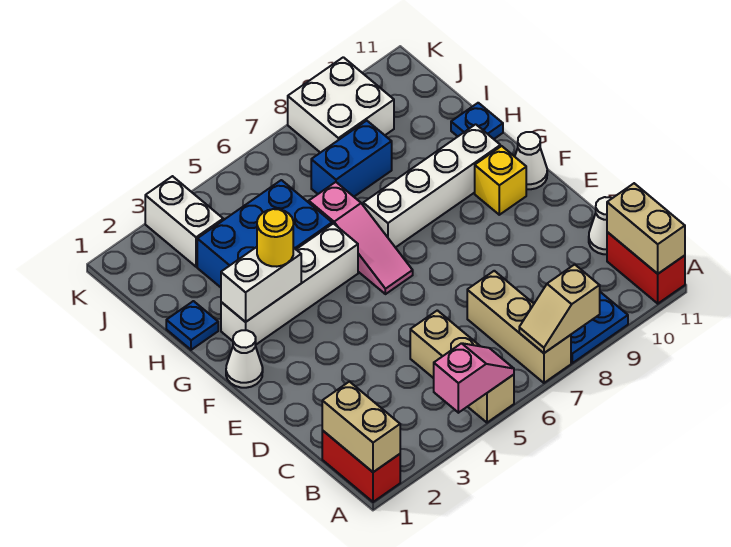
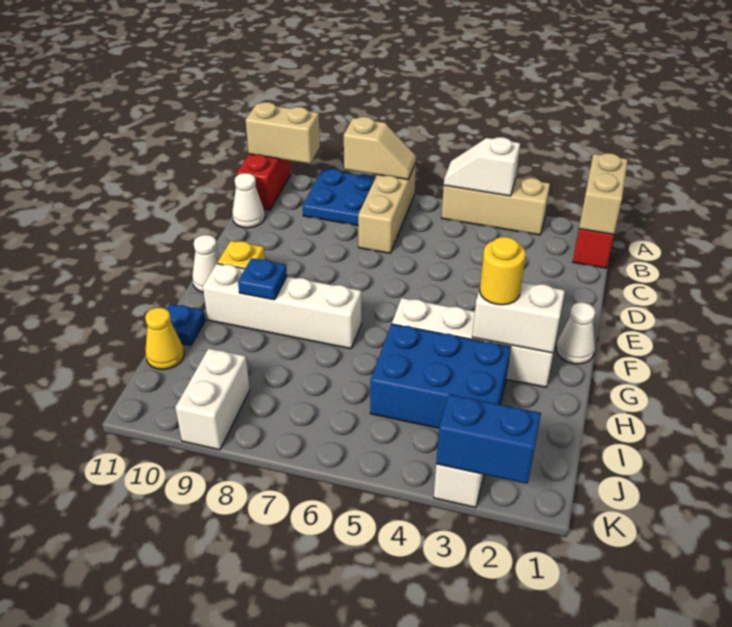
pink slope A4:A5 level 2 top 4 -> white slope A4:A5 level 2 top 4
tan brick A5:C5 level 1 -> tan brick A3:A5 level 1
tan brick A11:B11 level 2 -> tan brick A10:A11 level 2
pink slope F6:H6 level 1 top H -> none
blue plate H1 level 1 -> blue plate G9 level 2
blue brick I7:I8 level 1 -> blue brick K2:K3 level 2
none -> yellow cone I11 level 1
white brick J8:K9 level 1 -> white brick J9:K9 level 1

